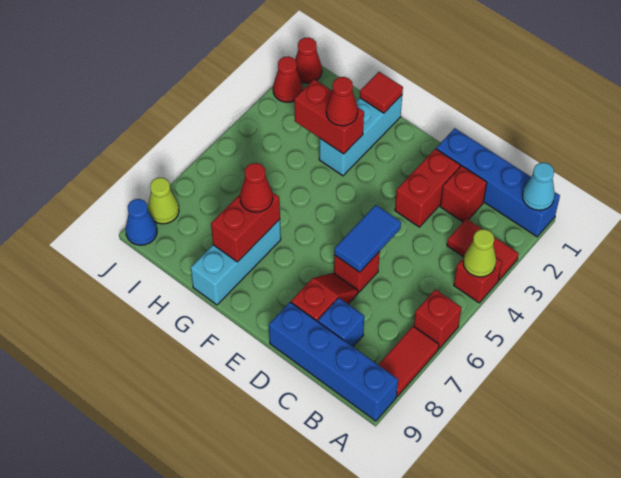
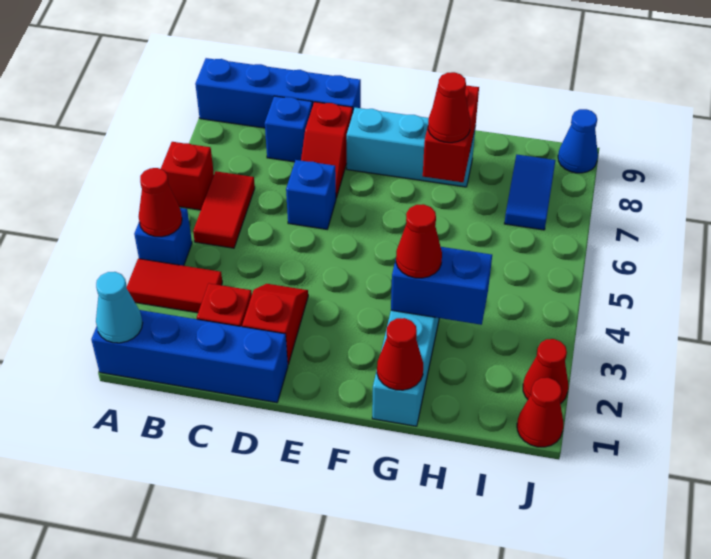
red brick A4 level 1 -> blue brick A4 level 1
lime cone A4 level 2 -> red cone A4 level 2
red tile A7:A8 level 1 -> red tile B5:B6 level 1
red brick D2:D3 level 1 -> red slope D2:D3 level 1 top 2
blue tile D5:D6 level 2 -> blue tile I7:I8 level 1
red brick D6 level 1 -> blue brick D6 level 1
red tile G1 level 2 -> red cone G1 level 2
red brick G3:H3 level 2 -> blue brick G3:H3 level 2
cyan brick G7:G9 level 1 -> cyan brick E8:G8 level 1
lime cone J8 level 1 -> none

